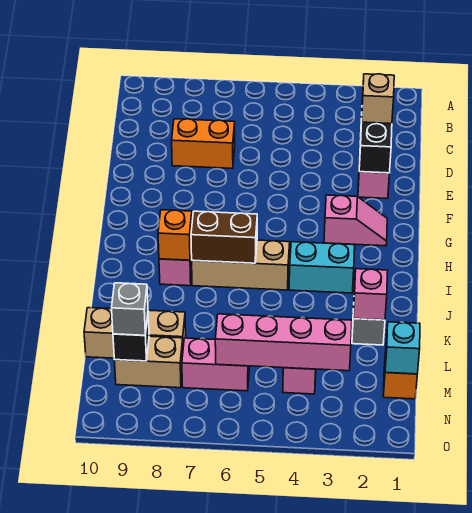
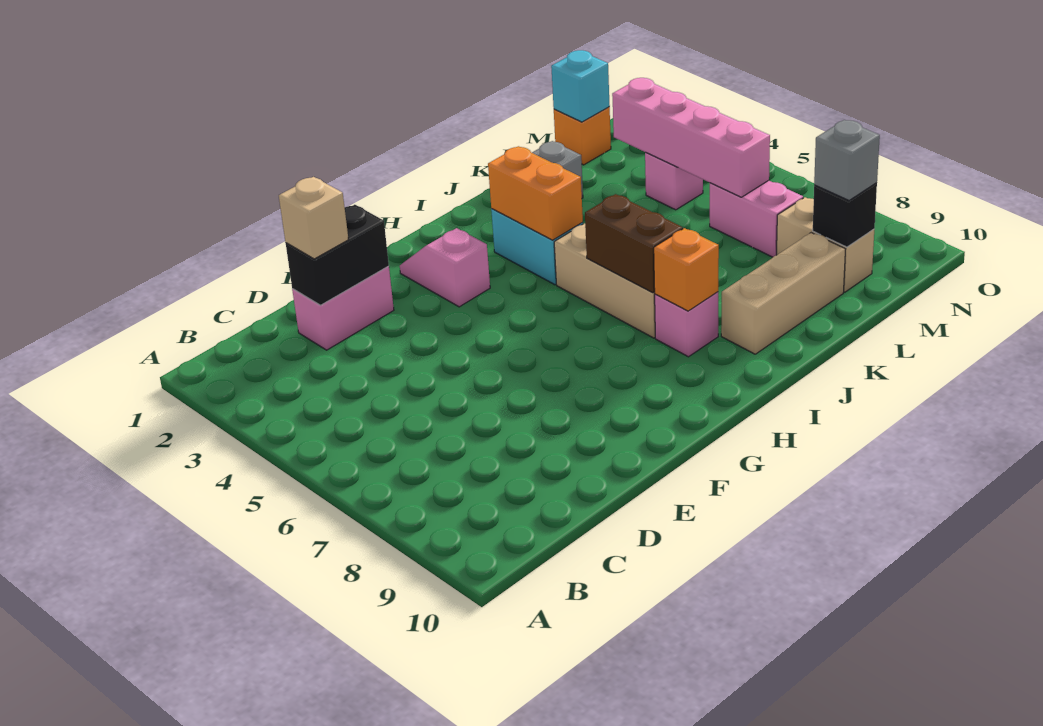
orange brick D7:D8 level 1 -> orange brick I3:I4 level 2
pink brick K2 level 2 -> none
tan brick L8:L10 level 1 -> tan brick J9:L9 level 1

